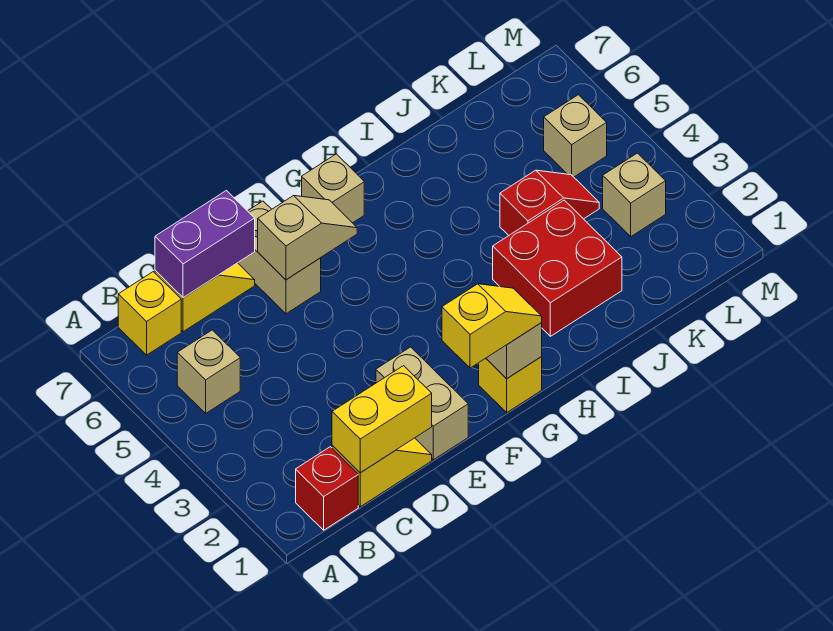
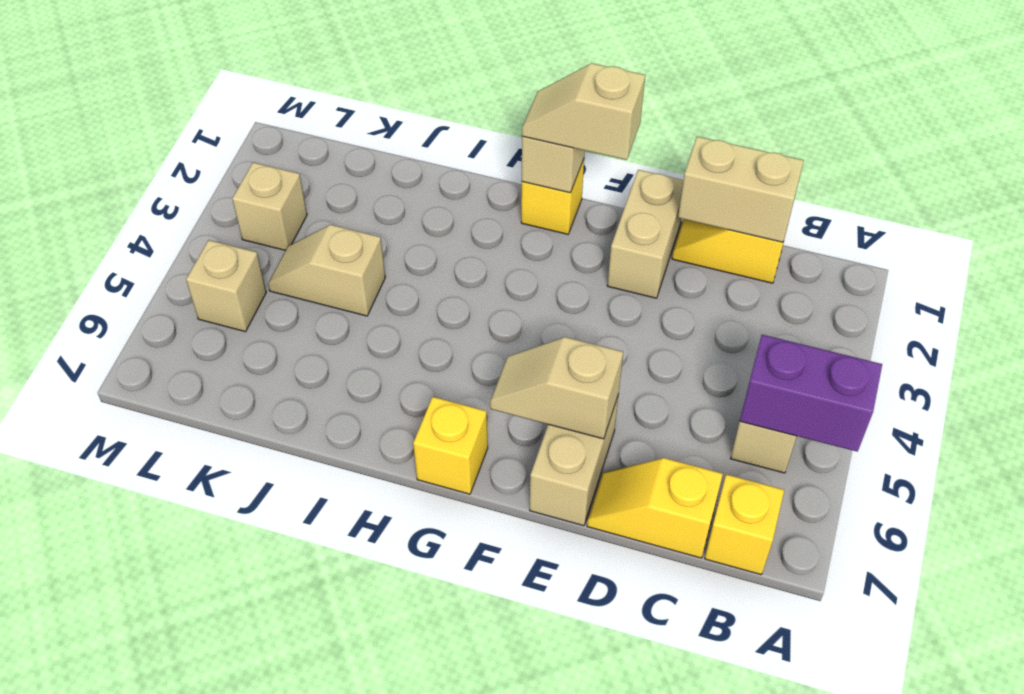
red brick B1 level 1 -> none
yellow brick C1:D1 level 2 -> tan brick C1:D1 level 2
purple brick C7:D7 level 2 -> purple brick A5:B5 level 2
yellow slope F1:G1 level 3 top F -> tan slope F1:G1 level 3 top F
tan brick G7 level 1 -> yellow brick G7 level 1
red brick I2:J3 level 1 -> none
red slope J4:K4 level 1 top J -> tan slope J4:K4 level 1 top J

